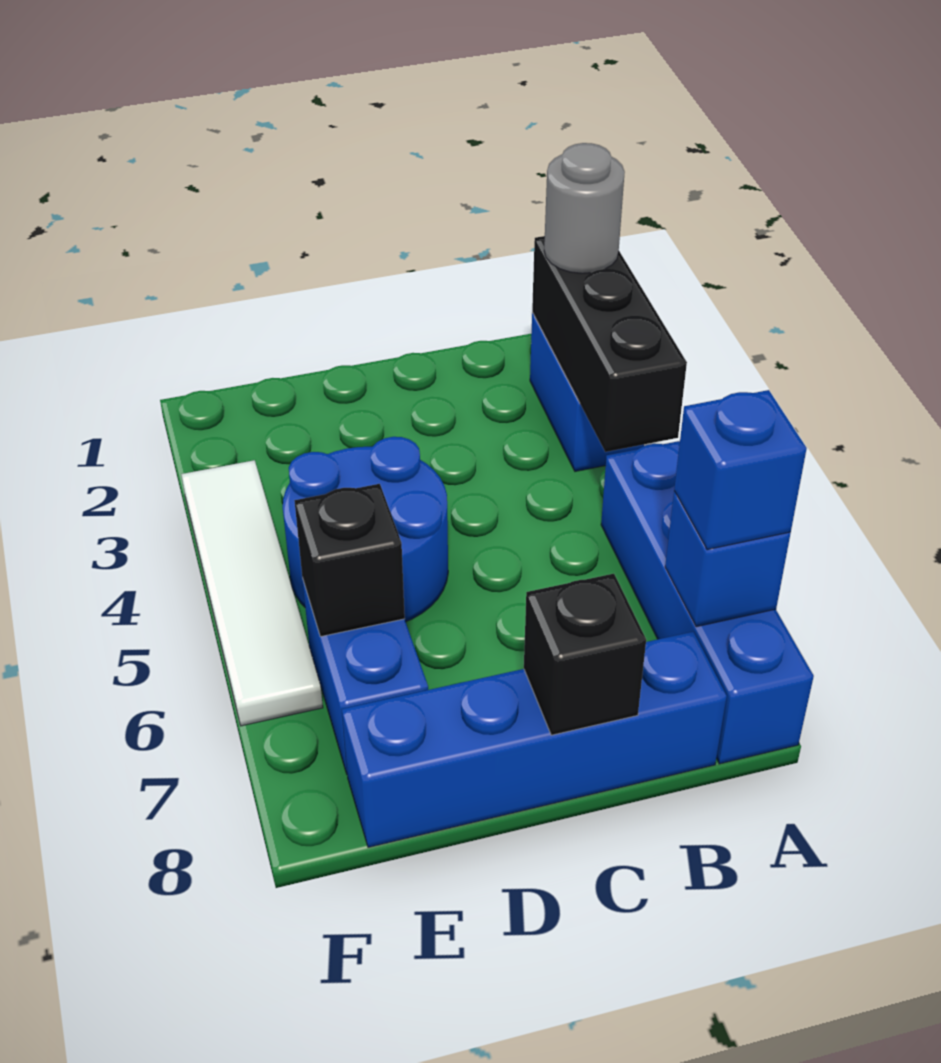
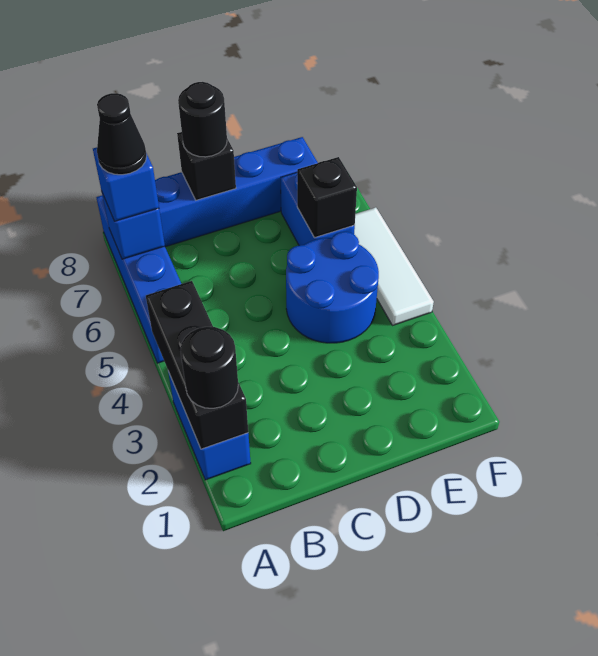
grey round brick A2 level 3 -> black round brick A2 level 3
none -> black cone A7 level 4
none -> black round brick C8 level 3
white tile F3:F6 level 1 -> white tile F4:F6 level 1

